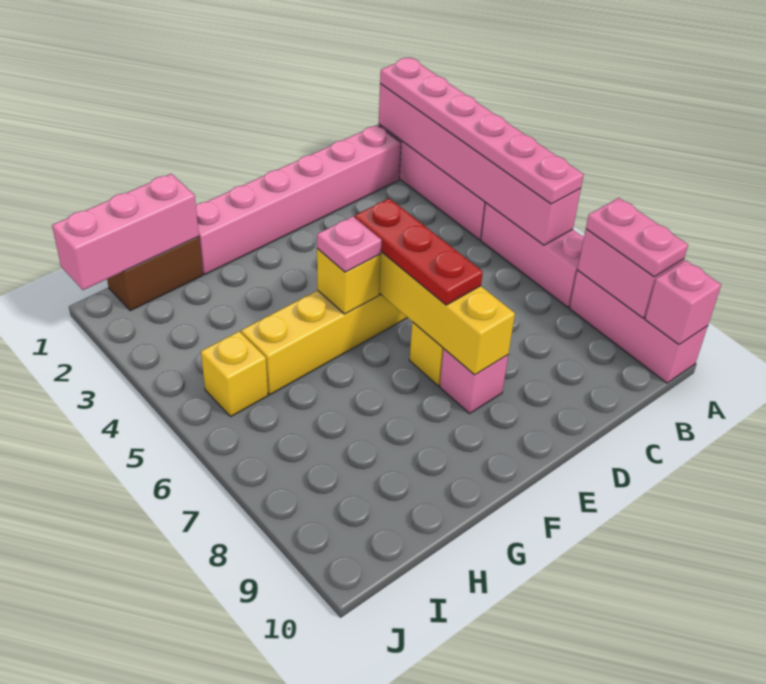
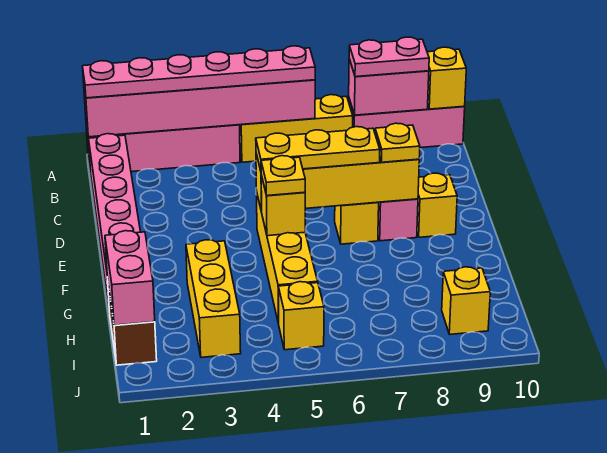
pink brick A5:A7 level 1 -> yellow brick A5:A7 level 1
pink brick A10 level 2 -> yellow brick A10 level 2
red plate E5:E7 level 3 -> yellow plate E5:E7 level 3
none -> yellow plate E8 level 3
none -> yellow brick E9 level 1
pink plate F5 level 3 -> yellow plate F5 level 3
none -> yellow brick G3:I3 level 1
pink brick H1:J1 level 2 -> pink brick H1:I1 level 2
none -> yellow brick I9 level 1

